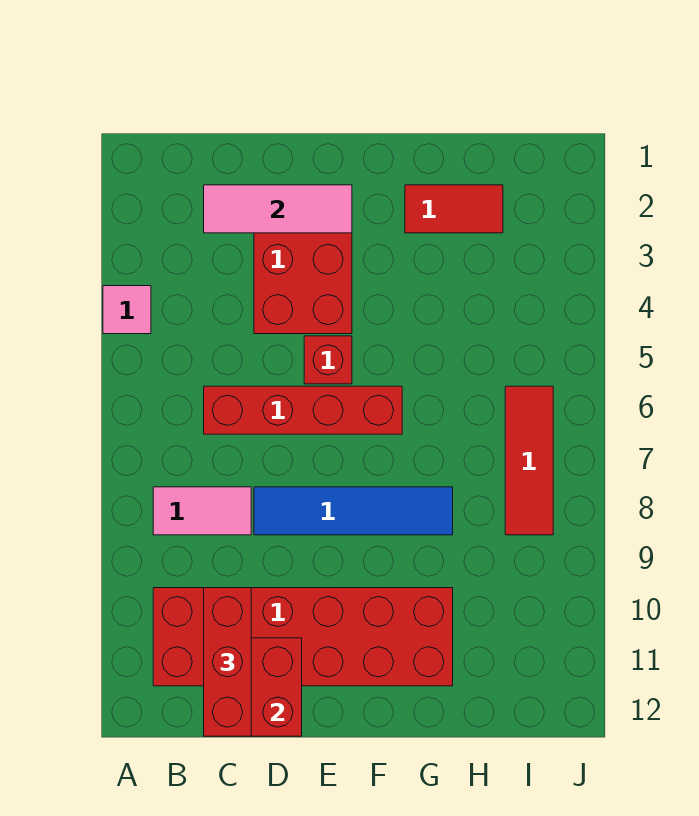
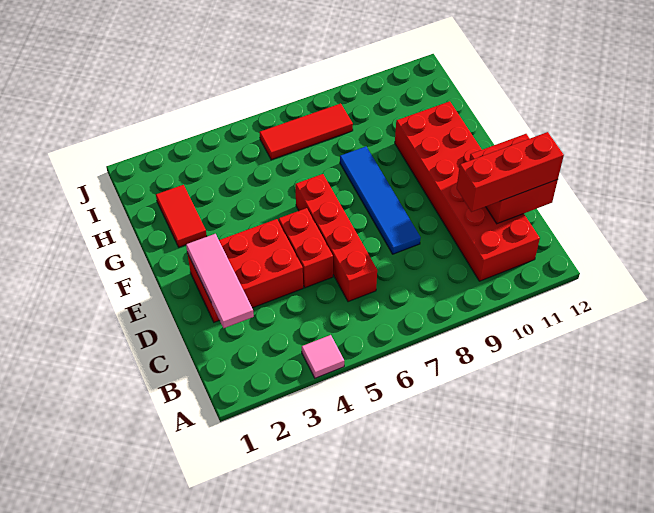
pink tile B8:C8 level 1 -> none
red brick E5 level 1 -> red brick D5:E5 level 1

